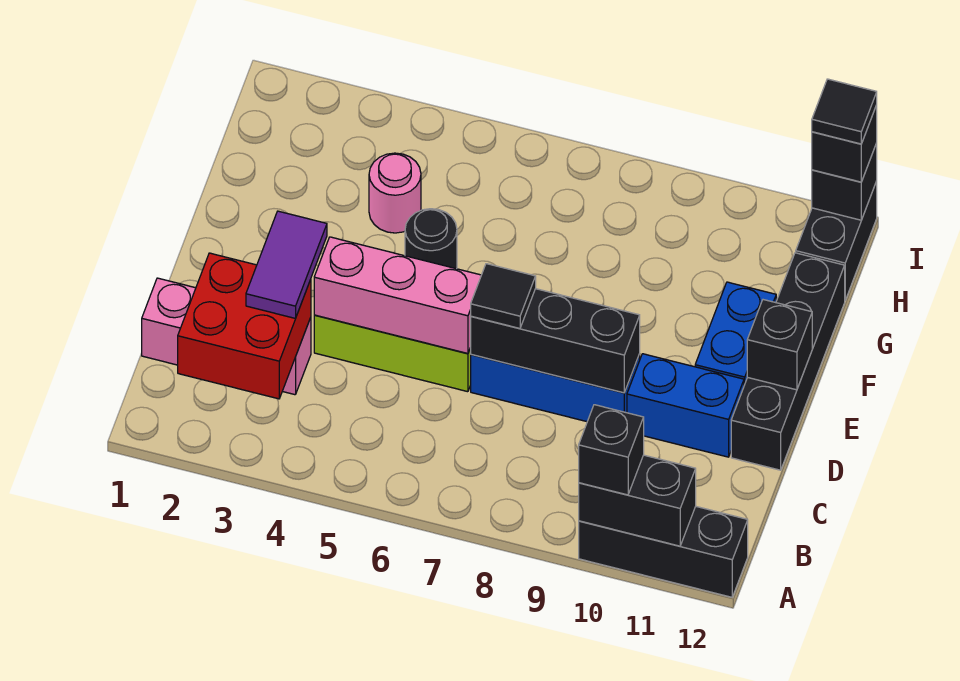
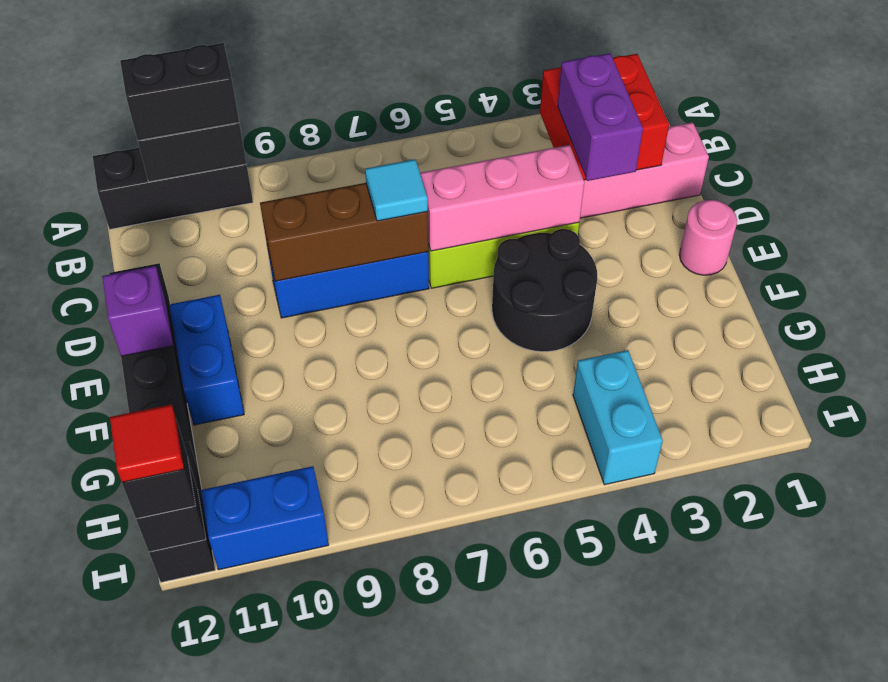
black brick A10 level 3 -> black brick A10:A11 level 3
purple tile C3:D3 level 3 -> purple brick C3:D3 level 3
black brick D7:D9 level 2 -> brown brick D7:D9 level 2
black tile D7 level 3 -> cyan tile D7 level 3
blue brick D10:D11 level 1 -> blue brick I10:I11 level 1
black brick E12 level 2 -> purple brick E12 level 2
black round brick F5 level 1 -> black round brick E4:F5 level 1
pink round brick G4 level 1 -> pink round brick E1 level 1
none -> cyan brick H4:I4 level 1
black tile I12 level 4 -> red tile I12 level 4

